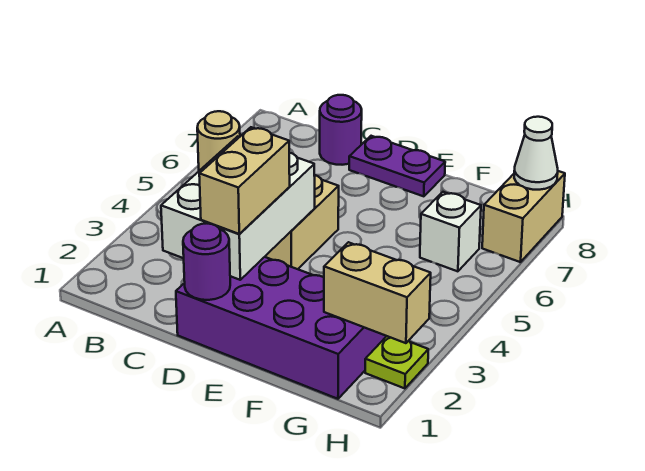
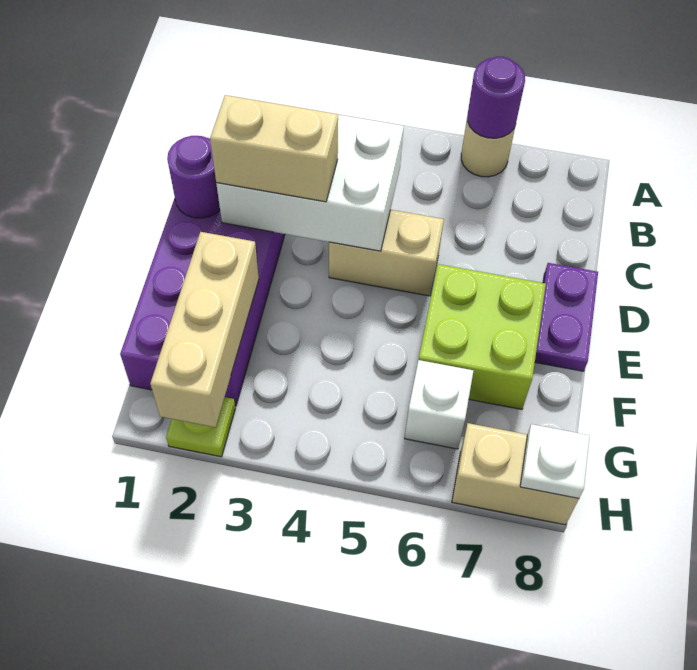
purple round brick C8 level 1 -> purple round brick A6 level 2
none -> lime brick E6:F7 level 1
tan brick G2:H2 level 2 -> tan brick F2:H2 level 2
white cone H8 level 2 -> white plate H8 level 2

